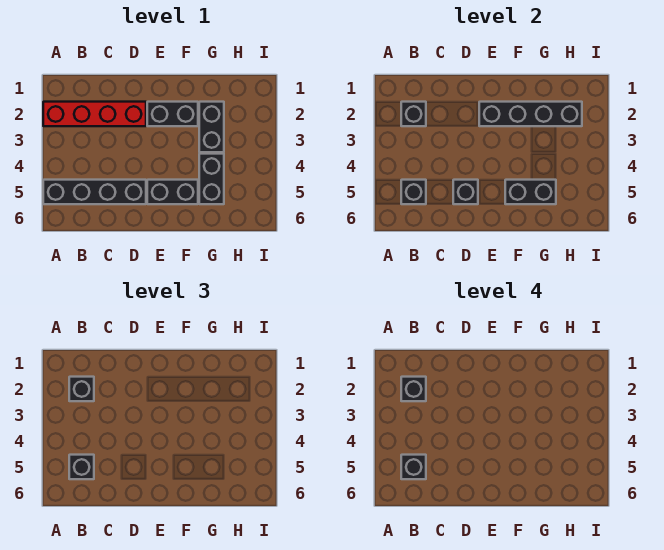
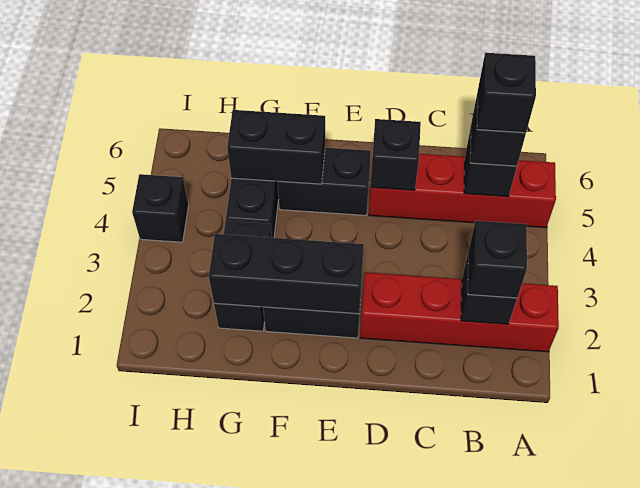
black brick A5:D5 level 1 -> red brick A5:D5 level 1
black brick B2 level 4 -> black brick I4 level 1
black brick E2:H2 level 2 -> black brick E2:G2 level 2

